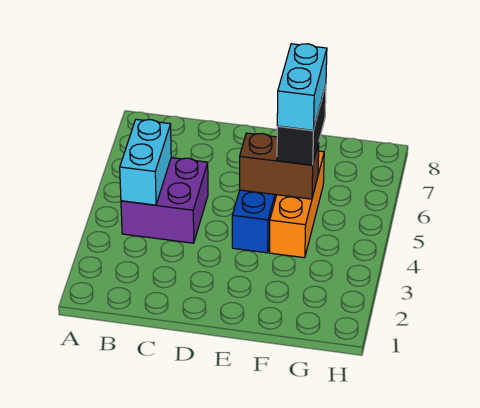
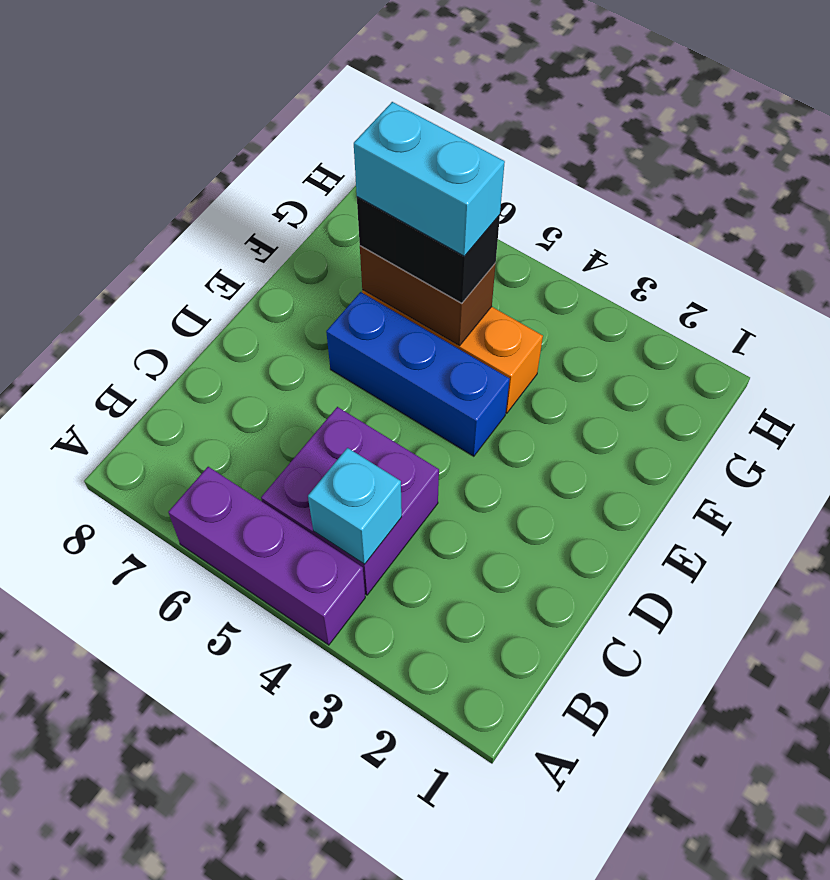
none -> purple brick A4:A6 level 1
cyan brick B4:B5 level 2 -> cyan brick B4 level 2
brown brick E5:F5 level 2 -> brown brick F5:F6 level 2

